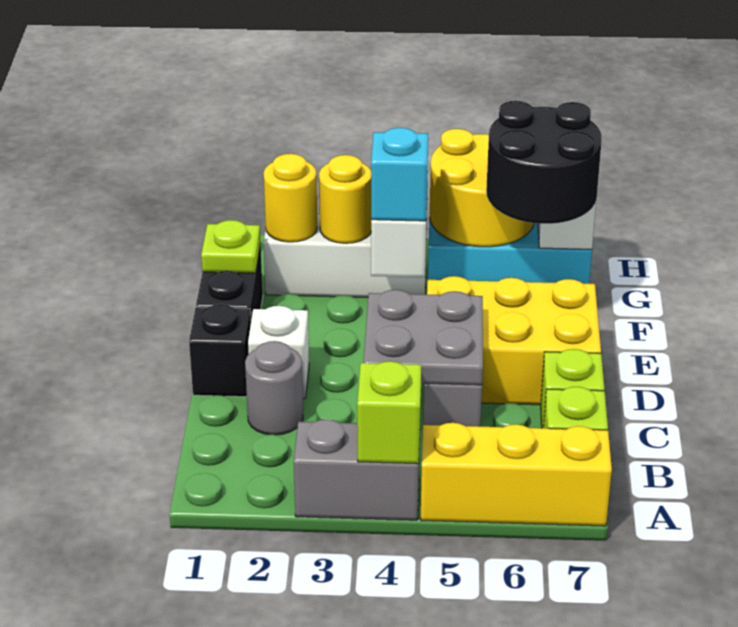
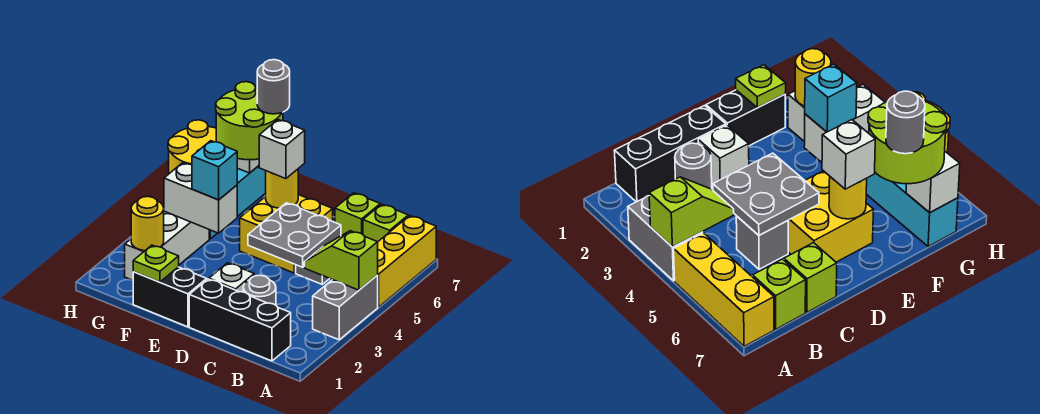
black brick D1 level 1 -> black brick B1:D1 level 1
yellow brick D5:E7 level 1 -> yellow brick D5:E6 level 1
none -> white brick E6 level 3
black round brick F6:G7 level 3 -> lime round brick F6:G7 level 3
none -> grey round brick F7 level 4
yellow round brick G3 level 2 -> yellow round brick E6 level 2

